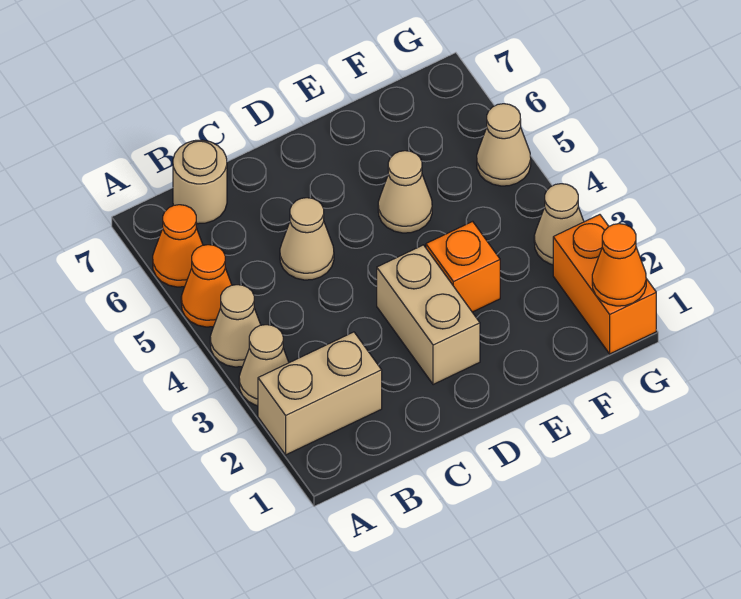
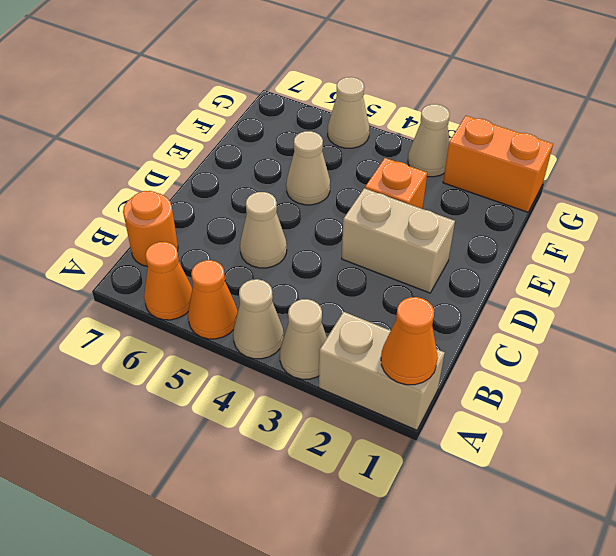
tan brick A2:B2 level 1 -> tan brick A1:A2 level 1
tan round brick B7 level 1 -> orange round brick B7 level 1
orange cone G1 level 2 -> orange cone A1 level 2

